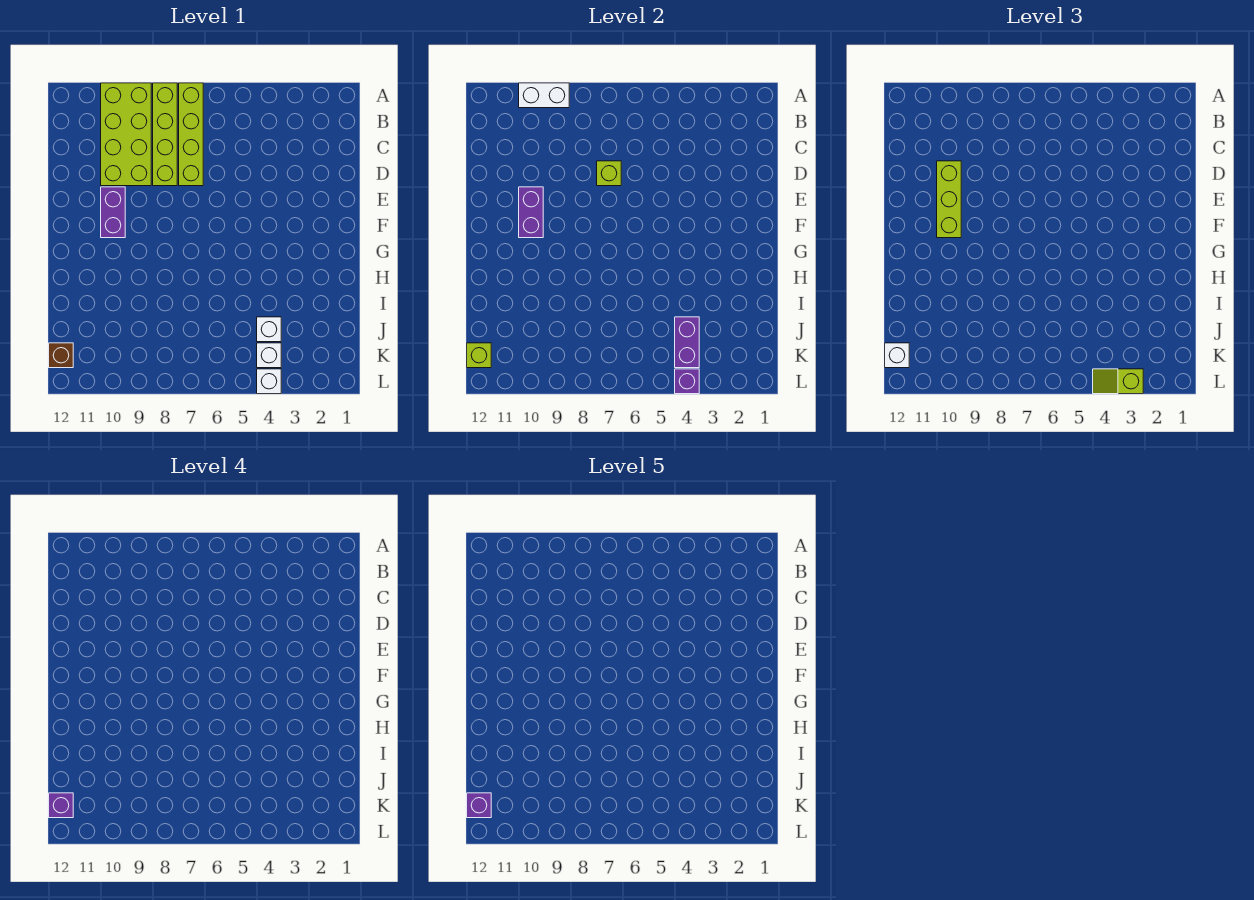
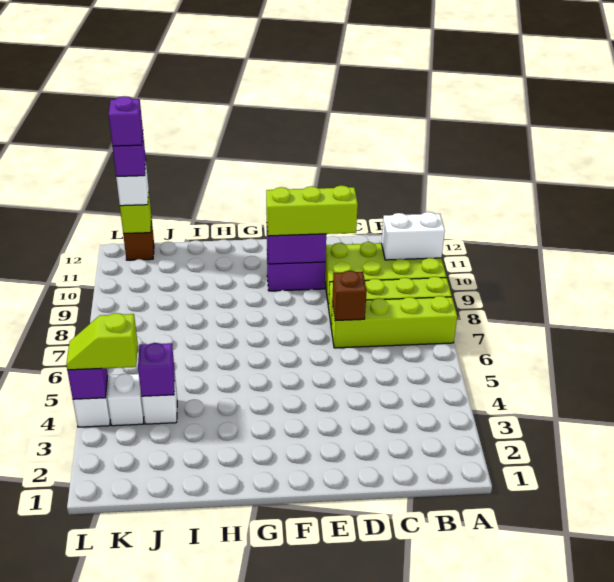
white brick A9:A10 level 2 -> white brick A10:B10 level 2
lime brick D7 level 2 -> brown brick D7 level 2
purple brick J4:K4 level 2 -> purple brick J4 level 2
lime slope L3:L4 level 3 top 3 -> lime slope K4:L4 level 3 top K

